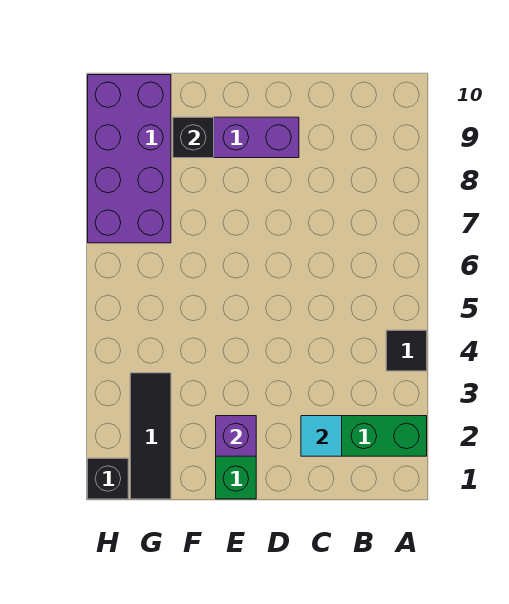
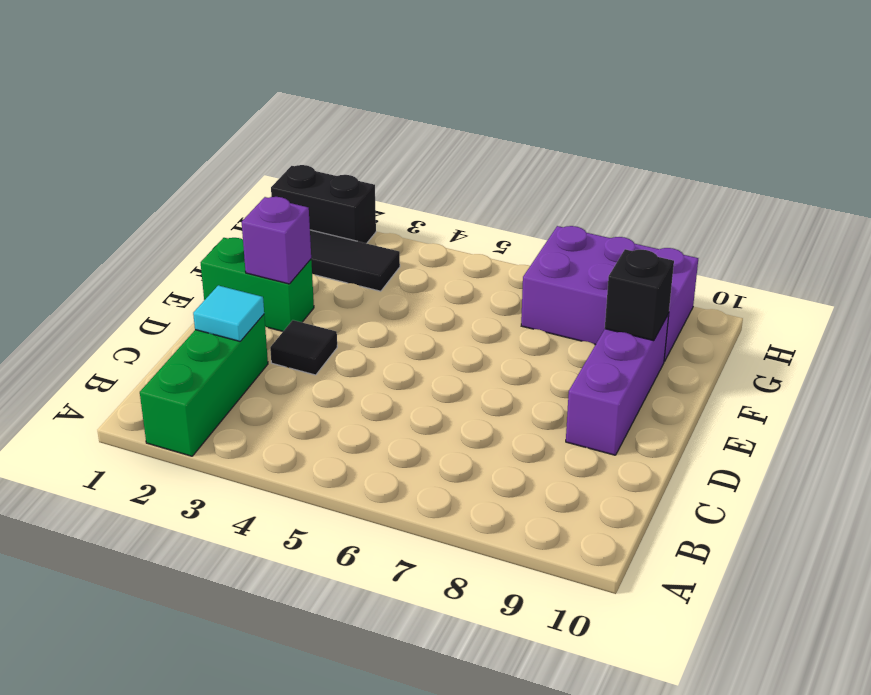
black tile A4 level 1 -> black tile D3 level 1
purple brick G7:H10 level 1 -> purple brick G7:H9 level 1
black brick H1 level 1 -> black brick H1:H2 level 1

